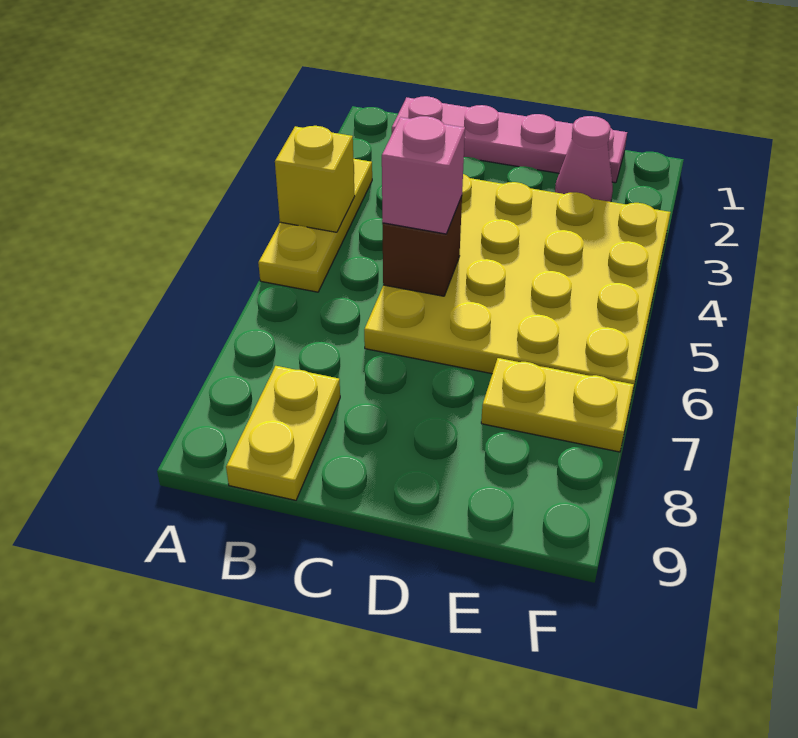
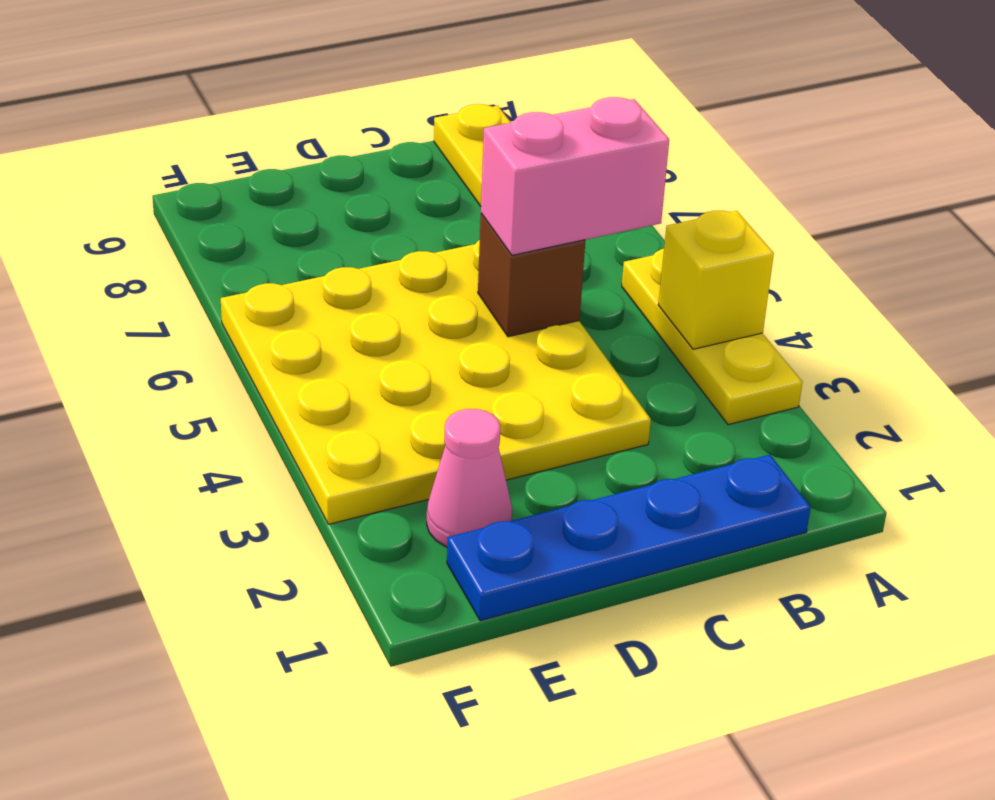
pink plate B1:E1 level 1 -> blue plate B1:E1 level 1
pink brick C5 level 3 -> pink brick B5:C5 level 3
yellow plate E7:F7 level 1 -> none

